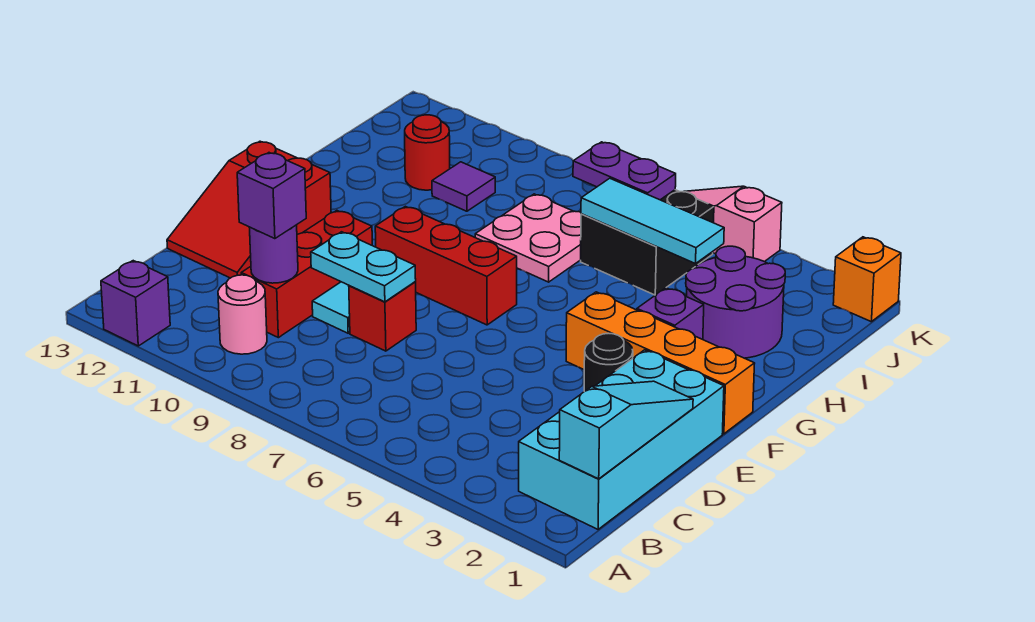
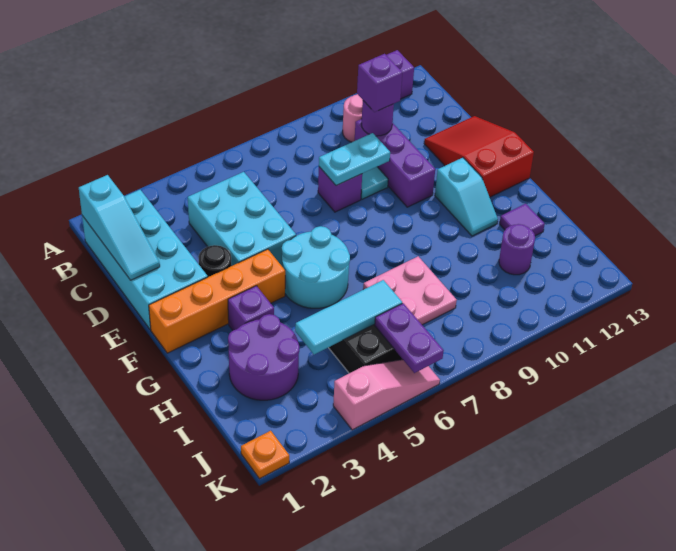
none -> cyan brick C4:E5 level 1
red brick C10:E10 level 1 -> purple brick C10:E10 level 1
red brick D8 level 1 -> purple brick D8 level 1
none -> cyan round brick F5:G6 level 1
red brick F7:F9 level 1 -> none
none -> cyan slope F11:G11 level 1 top F
purple tile I10 level 1 -> purple tile H12 level 1
red round brick I11 level 1 -> purple round brick I11 level 1
purple plate J6:J7 level 2 -> purple plate J6:K6 level 2
orange brick K1 level 1 -> orange plate K1 level 1

